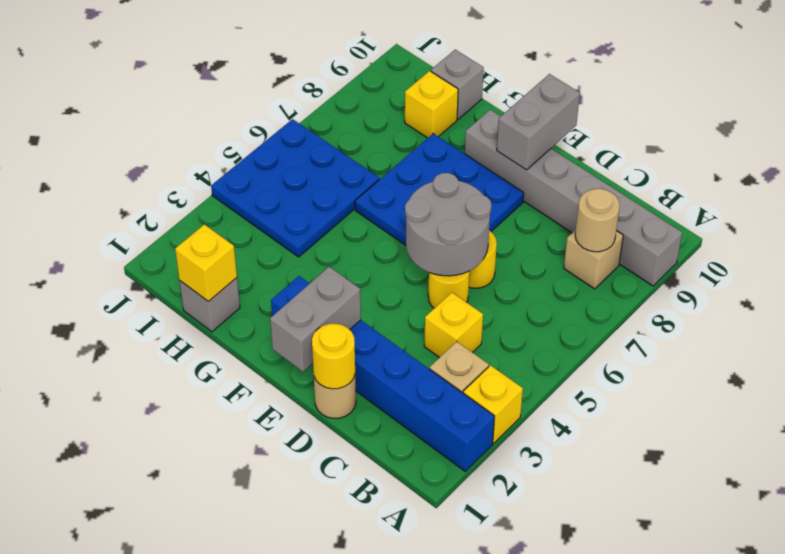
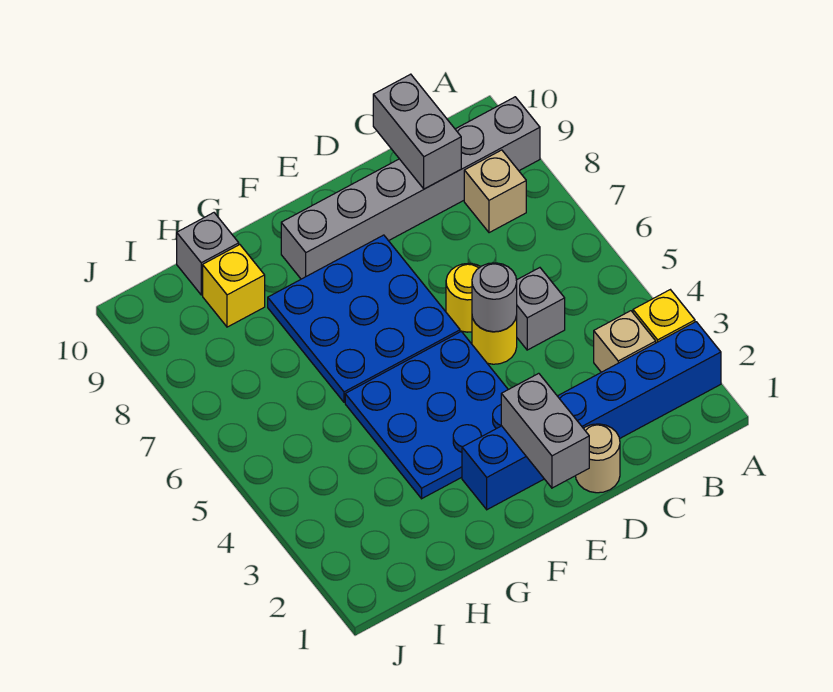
tan round brick B8 level 2 -> none
yellow brick C4 level 1 -> none
yellow round brick D1 level 2 -> none
grey round brick D5:E6 level 2 -> grey round brick D5 level 2
grey brick E9:E10 level 2 -> grey brick C9:C10 level 2
grey brick H1 level 1 -> grey brick C5 level 1
yellow brick H1 level 2 -> none
blue plate H4:J6 level 1 -> blue plate E3:G5 level 1

